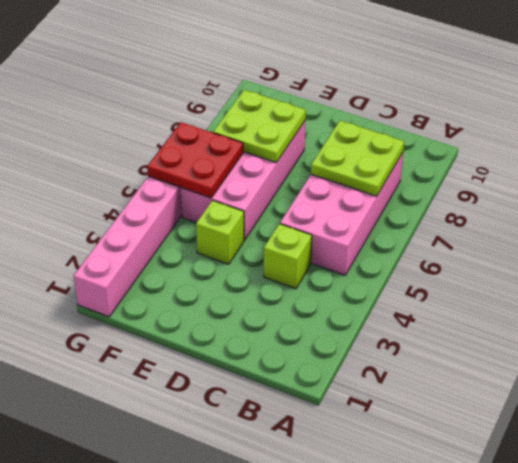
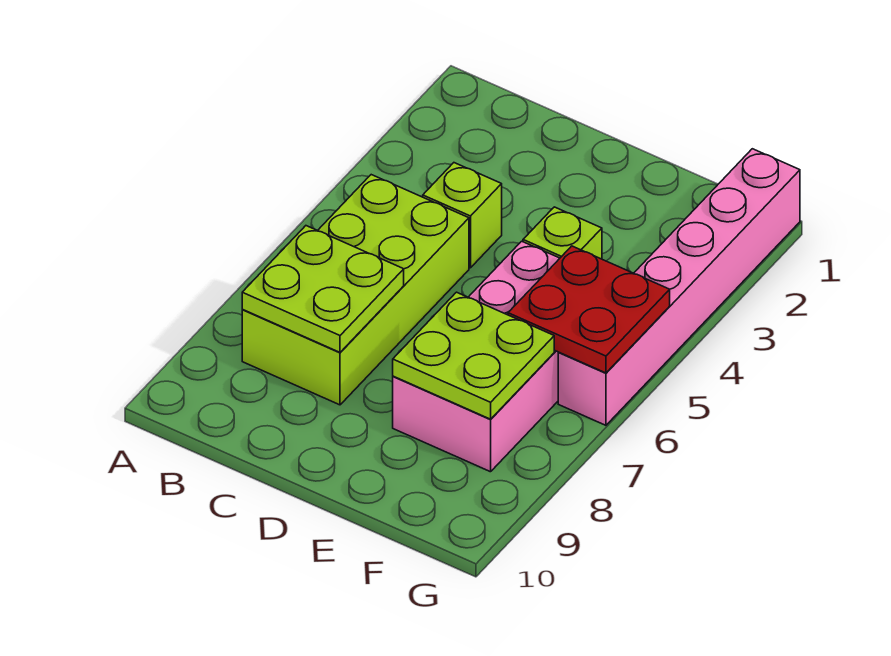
pink brick B5:C8 level 1 -> lime brick B5:C8 level 1

